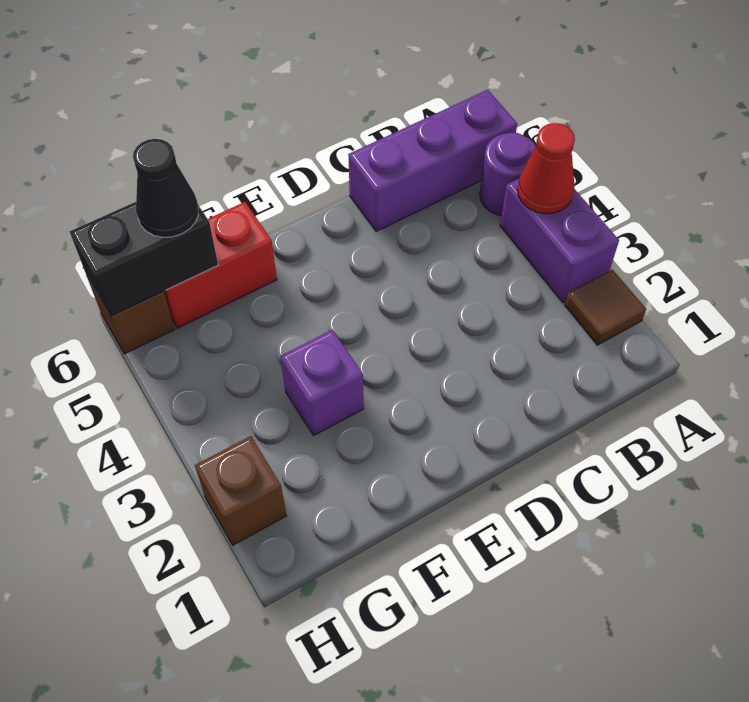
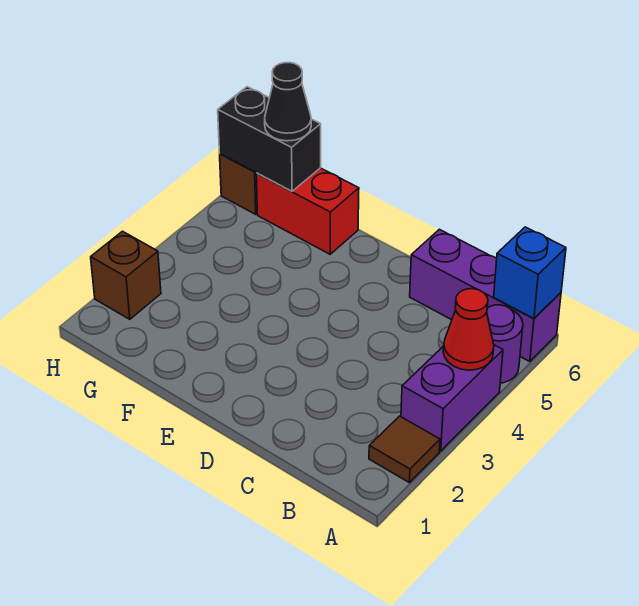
none -> blue brick A6 level 2
purple brick F3 level 1 -> none

